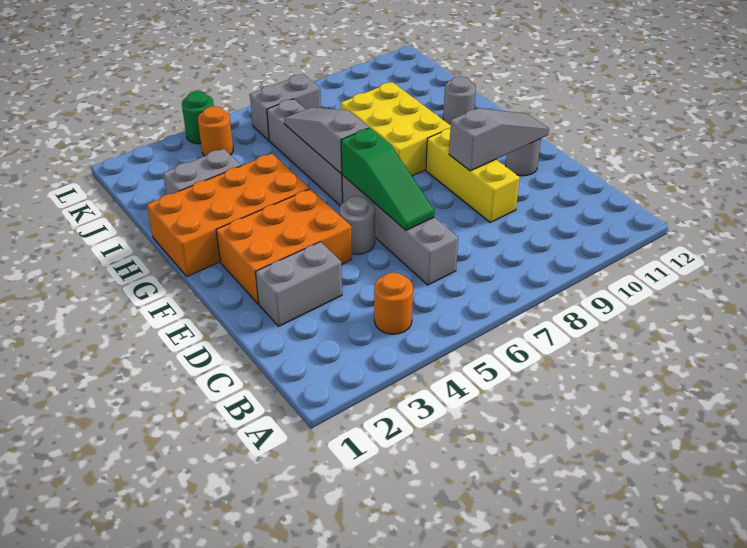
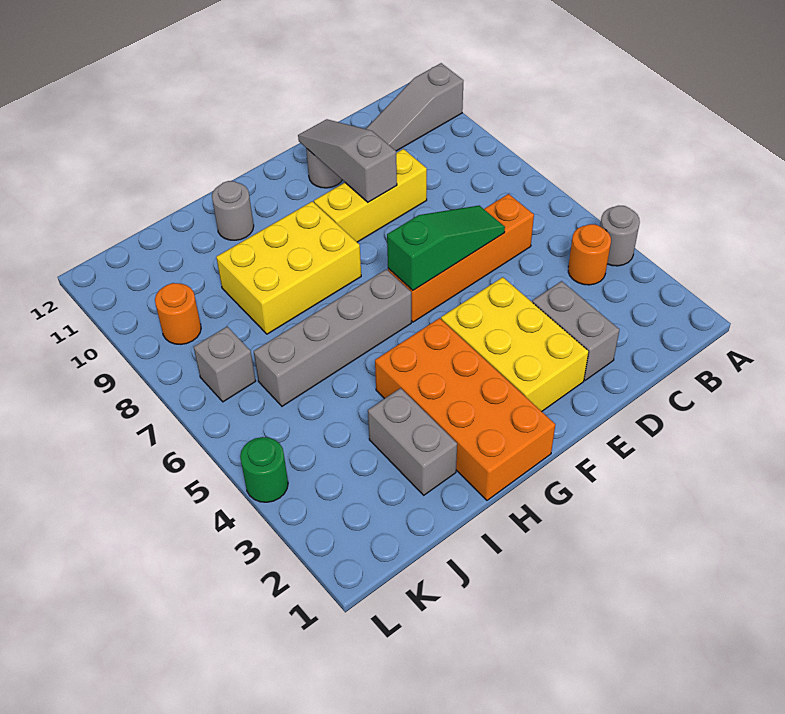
grey brick C6:F6 level 1 -> orange brick C6:F6 level 1
orange brick E2:F4 level 1 -> yellow brick E2:F4 level 1
grey round brick E5 level 1 -> grey round brick A4 level 1
grey slope G6:I6 level 2 top G -> grey slope A11:C11 level 1 top A
orange round brick K4 level 1 -> orange round brick K9 level 1
grey brick K6:K7 level 1 -> grey brick K7 level 1

